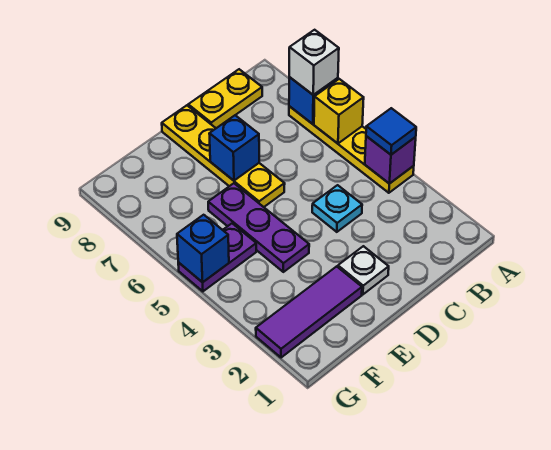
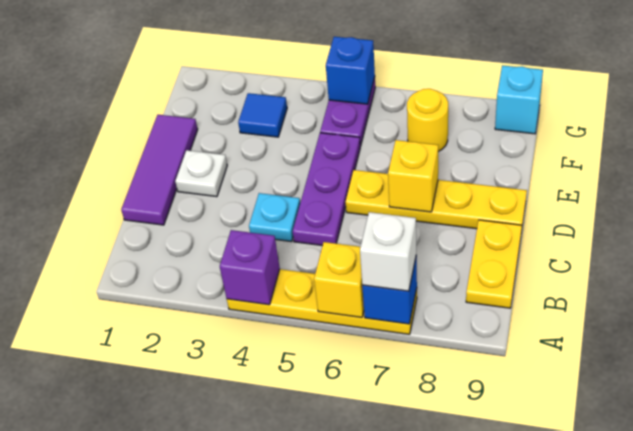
blue tile A4 level 3 -> blue tile F3 level 1
blue brick D7 level 2 -> yellow brick D7 level 2
purple tile E2:G2 level 1 -> purple tile C1:E1 level 1
purple plate E4:E6 level 1 -> purple plate C5:E5 level 1
none -> yellow round brick F7 level 1
none -> cyan brick G9 level 1

